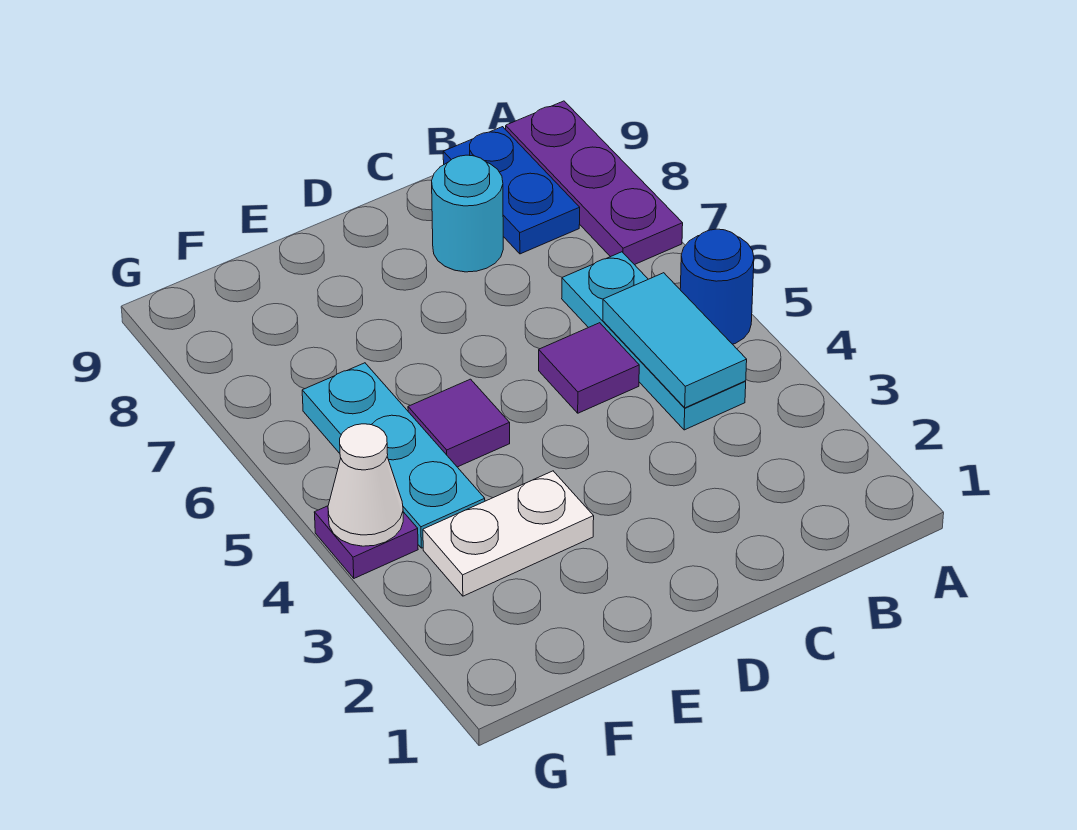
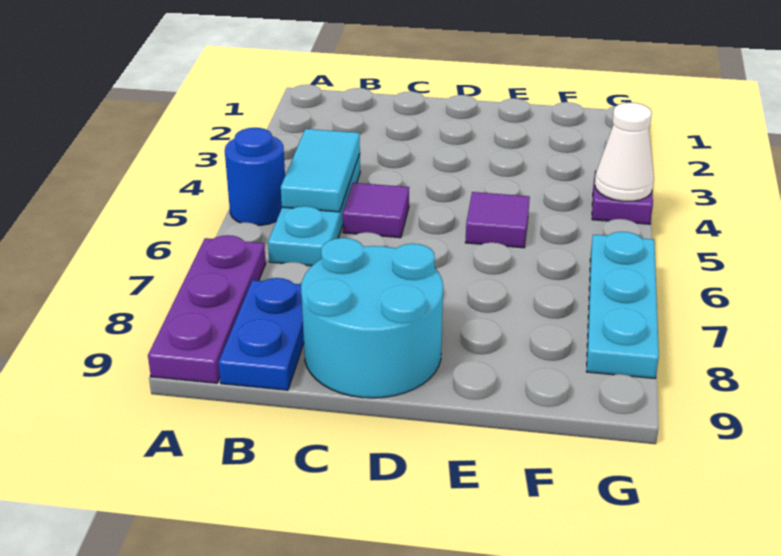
cyan round brick C8 level 1 -> cyan round brick C8:D9 level 1
white plate E3:F3 level 1 -> none
cyan plate F4:F6 level 1 -> cyan plate G6:G8 level 1

